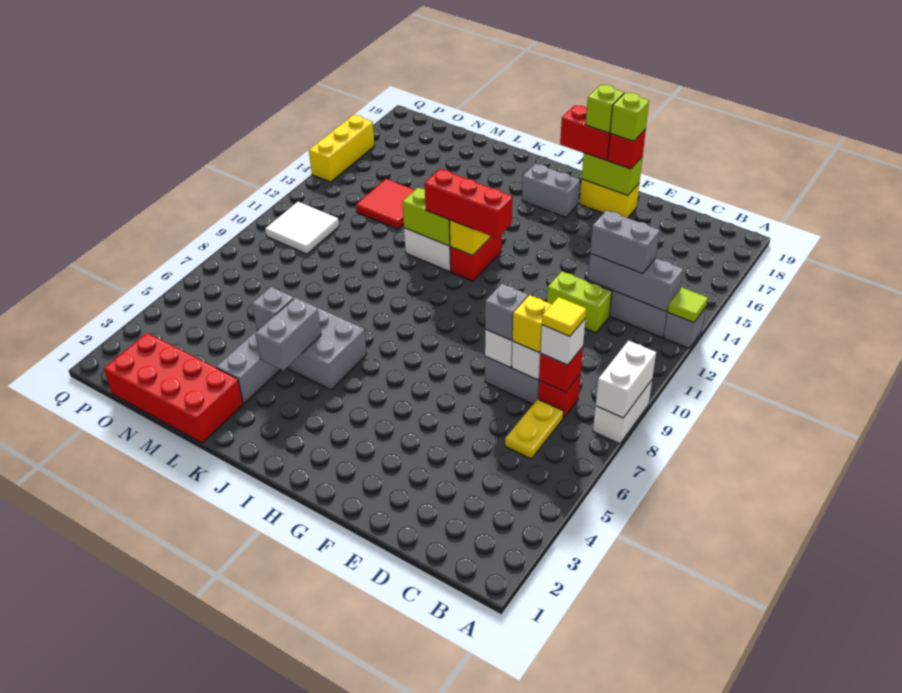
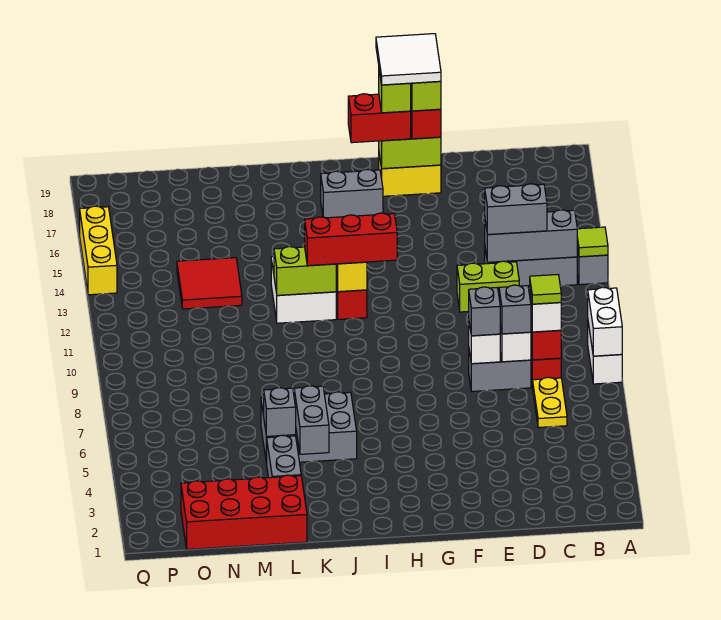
yellow tile C8 level 4 -> lime tile C8 level 4
yellow brick D8 level 3 -> grey brick D8 level 3
white tile O10:P11 level 1 -> white tile F18:G19 level 5

